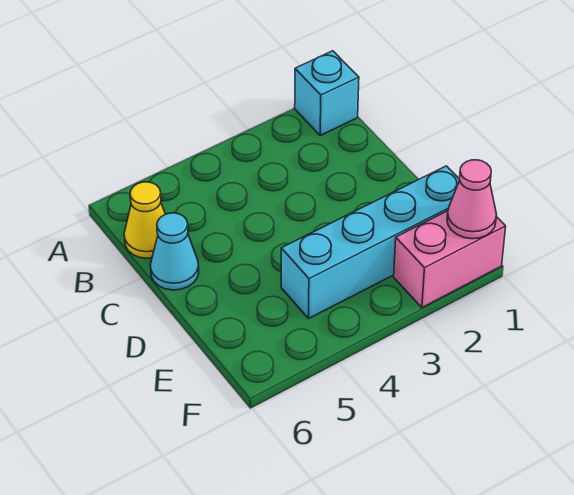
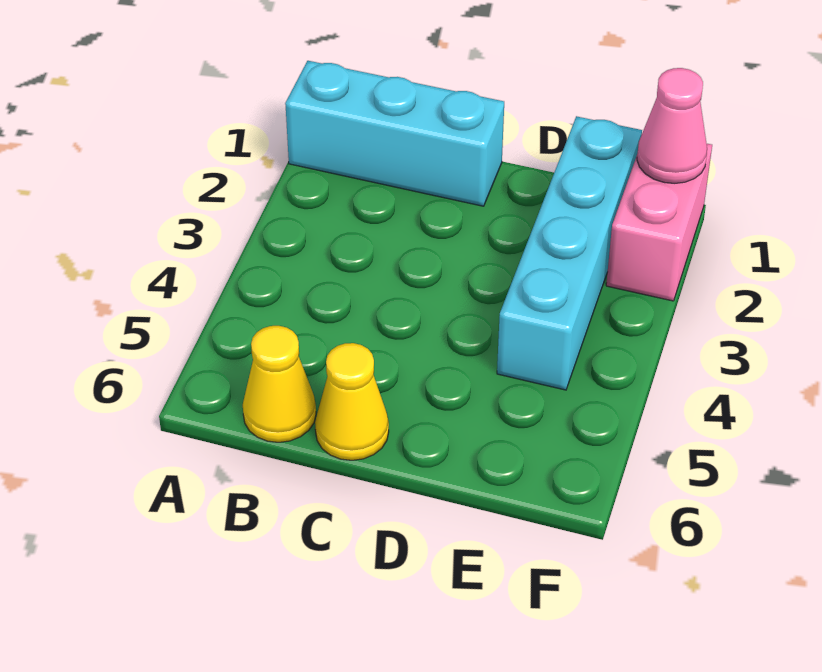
cyan brick A1 level 1 -> cyan brick A1:C1 level 1
cyan cone C6 level 1 -> yellow cone C6 level 1

